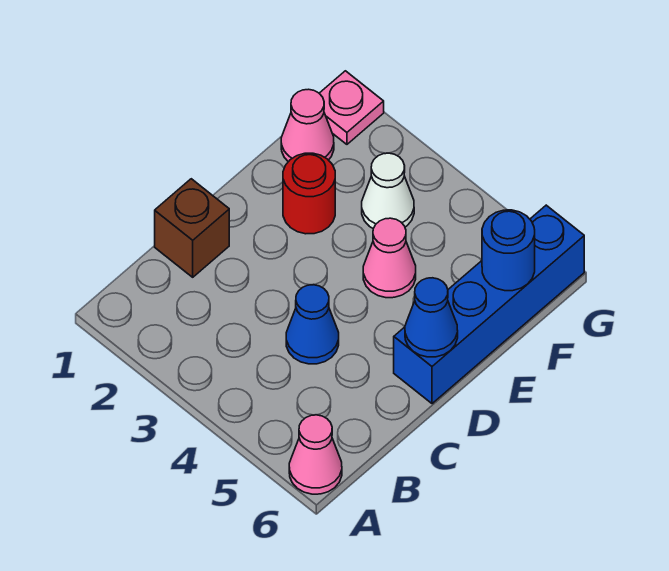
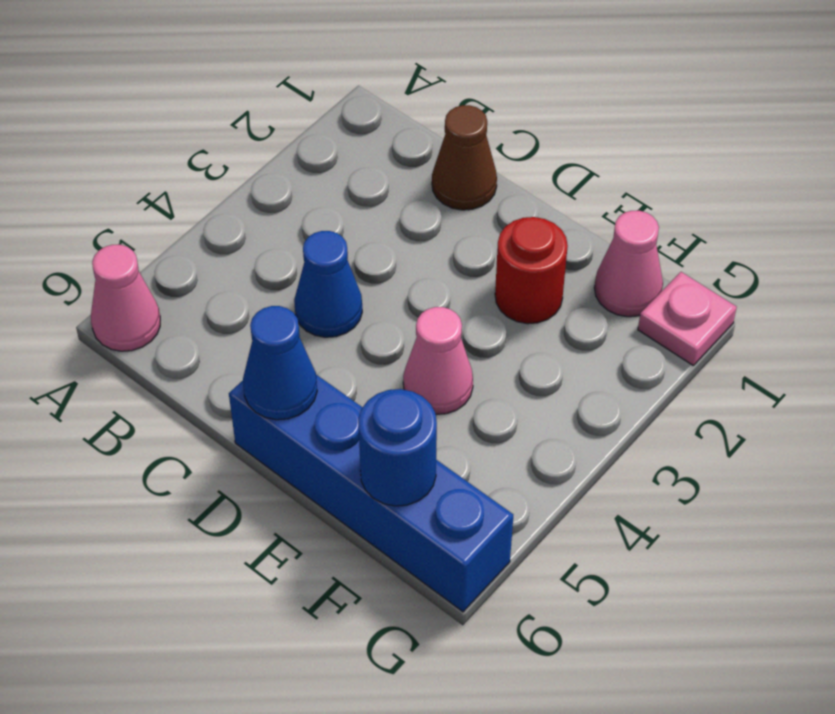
brown brick C1 level 1 -> brown cone C1 level 1
white cone F3 level 1 -> none

